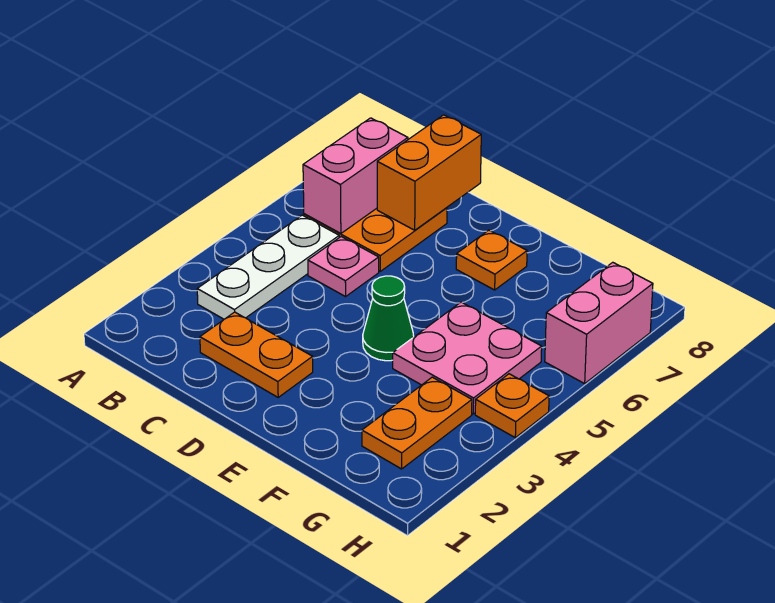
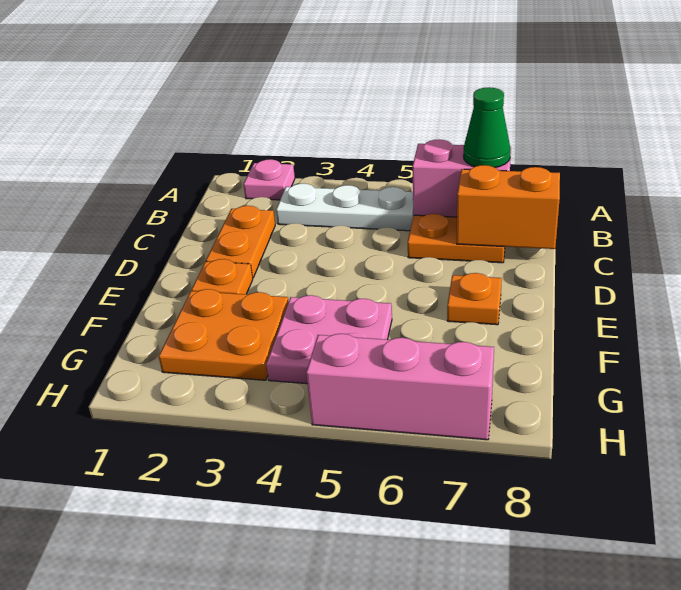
pink plate C5 level 1 -> pink plate A2 level 1
green cone E4 level 1 -> green cone B7 level 3
orange plate G2:G3 level 1 -> orange plate F2:G3 level 1
orange plate H4 level 1 -> orange plate E2 level 1
pink brick H6:H7 level 1 -> pink brick H5:H7 level 1

